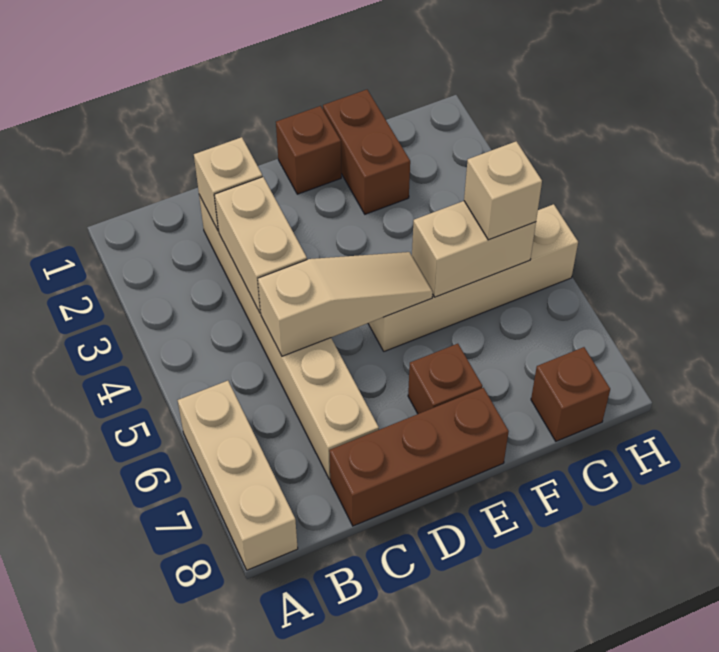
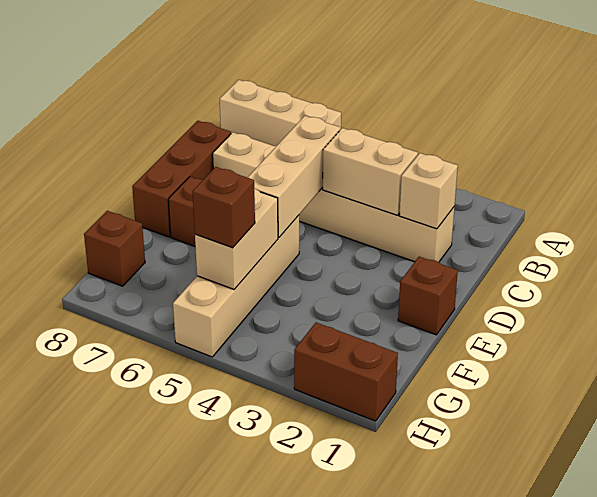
tan slope C5:E5 level 2 top C -> tan brick C5:E5 level 2
brown brick F1:F2 level 1 -> brown brick H1:H2 level 1
tan brick G5 level 3 -> brown brick G5 level 3

